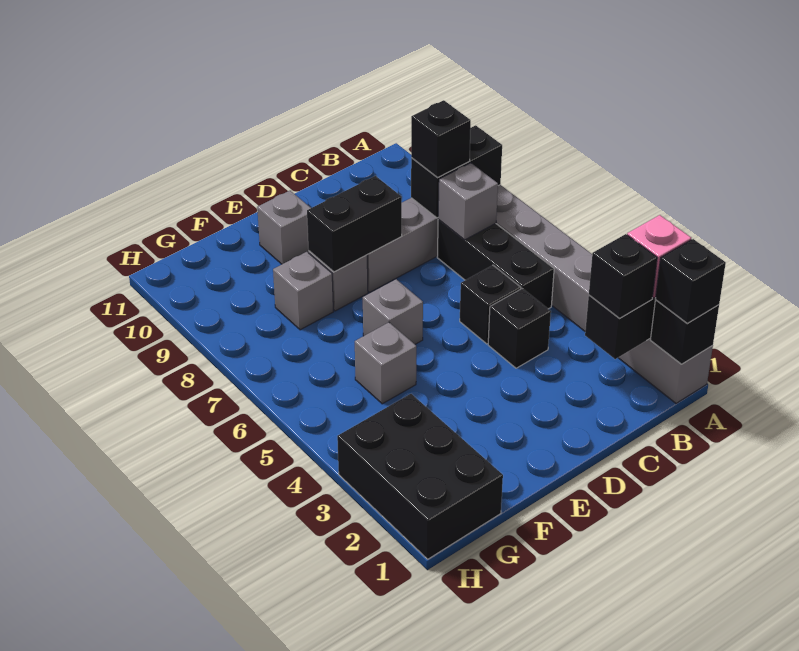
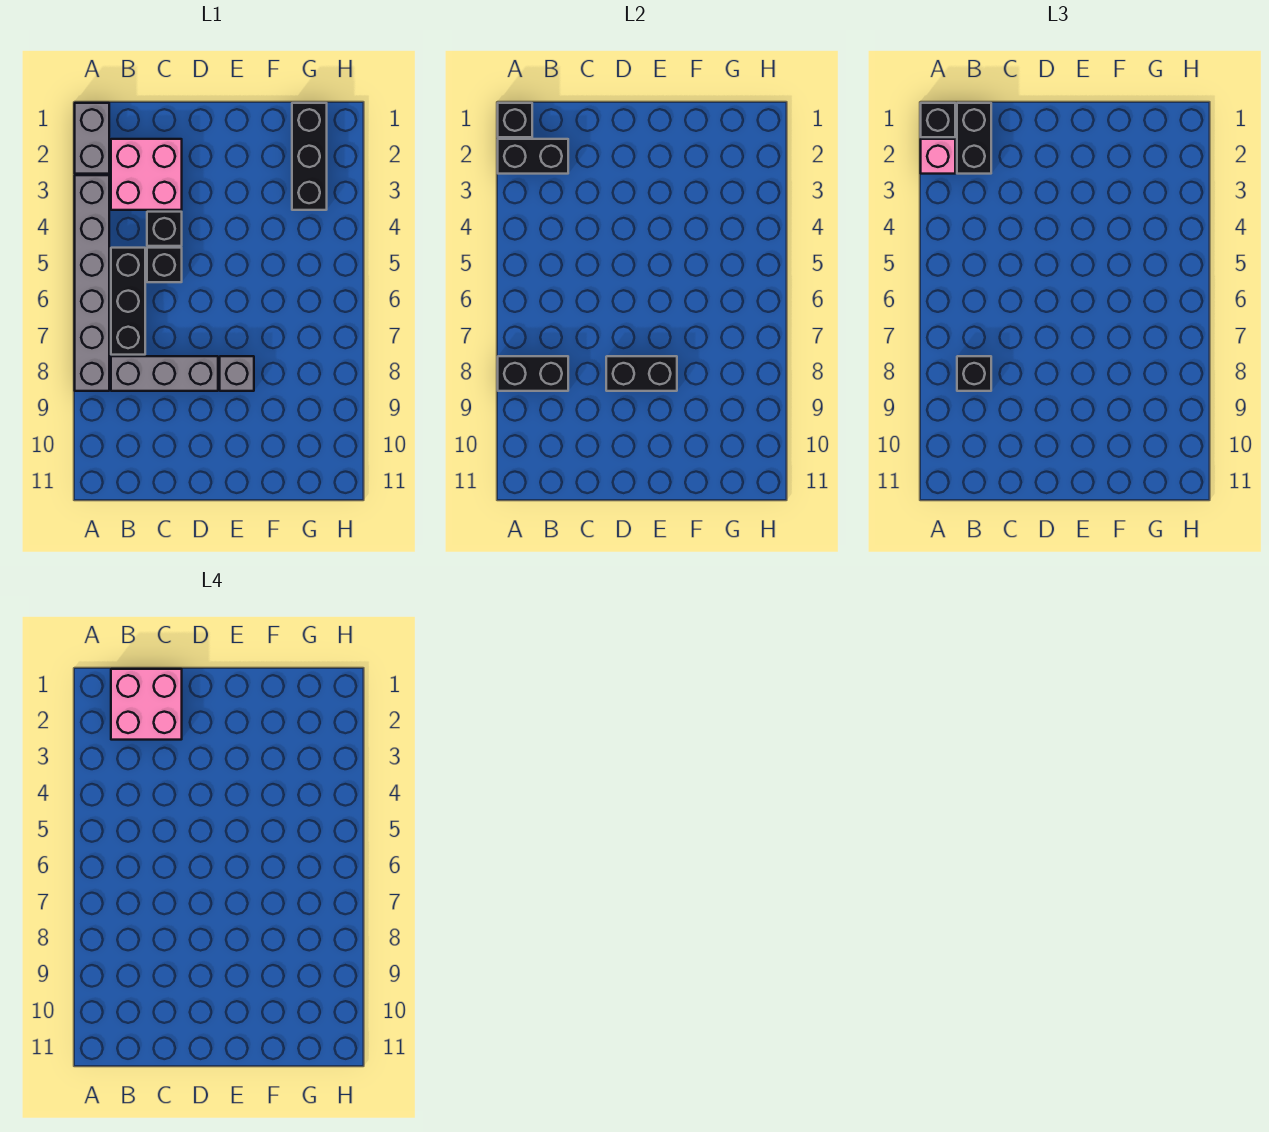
none -> pink brick B1:C2 level 4
none -> pink brick B2:C3 level 1
black brick B2 level 3 -> black brick B1:B2 level 3
grey brick B7 level 2 -> none
grey brick E6 level 1 -> none
grey brick E10 level 1 -> none
grey brick F5 level 1 -> none
grey brick F8 level 1 -> none
black brick G1:H3 level 1 -> black brick G1:G3 level 1

